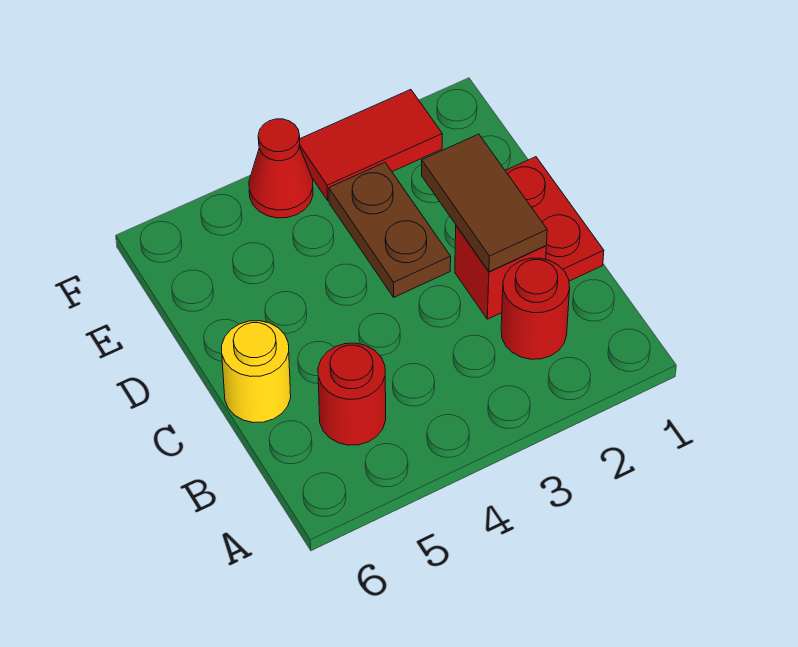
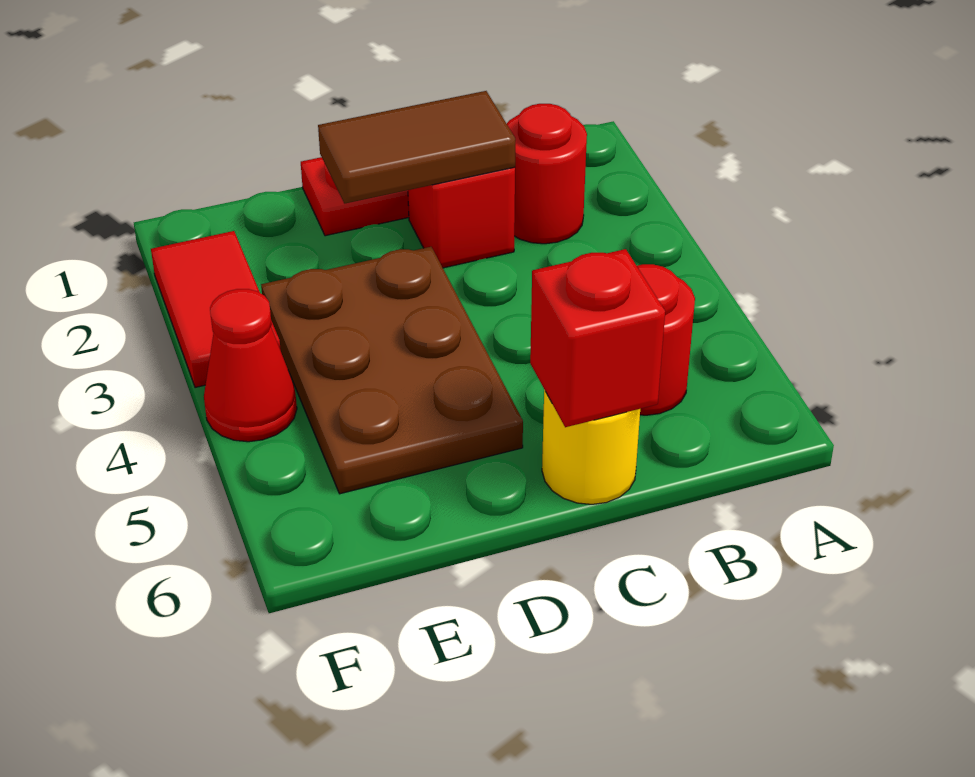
none -> red brick C6 level 2
brown plate D3:E3 level 1 -> brown plate D3:E5 level 1

